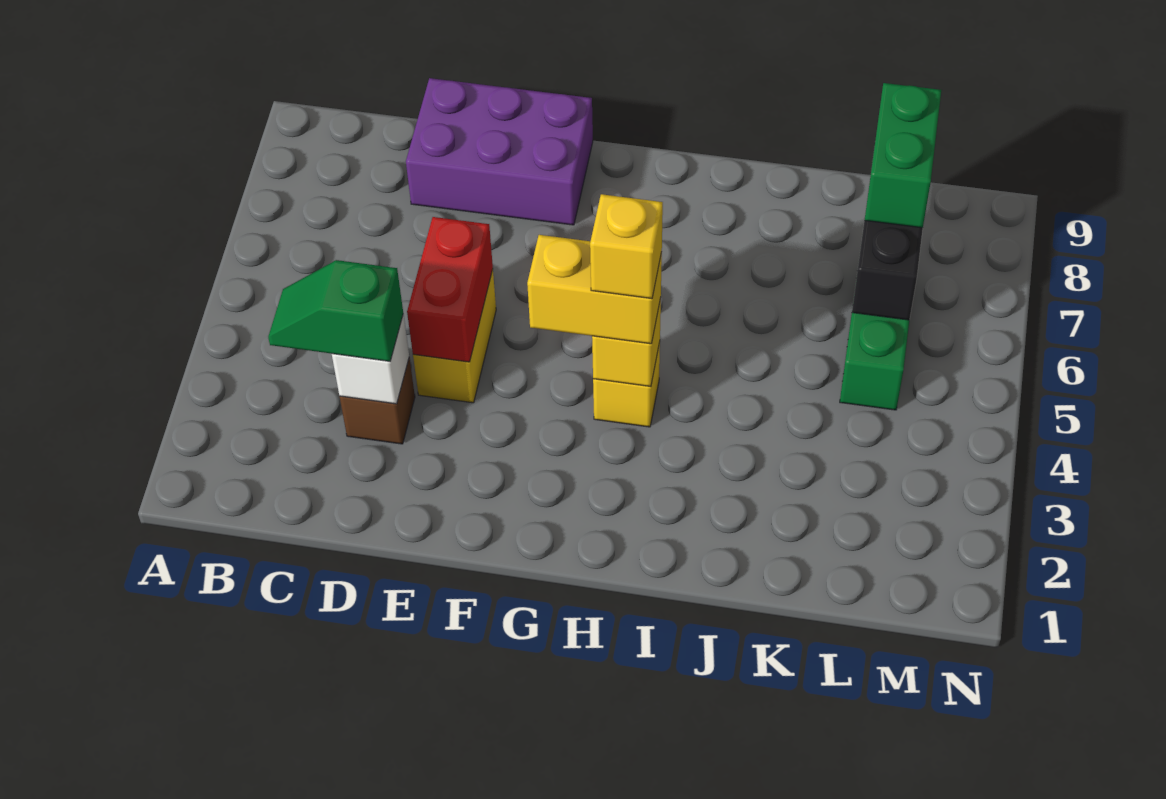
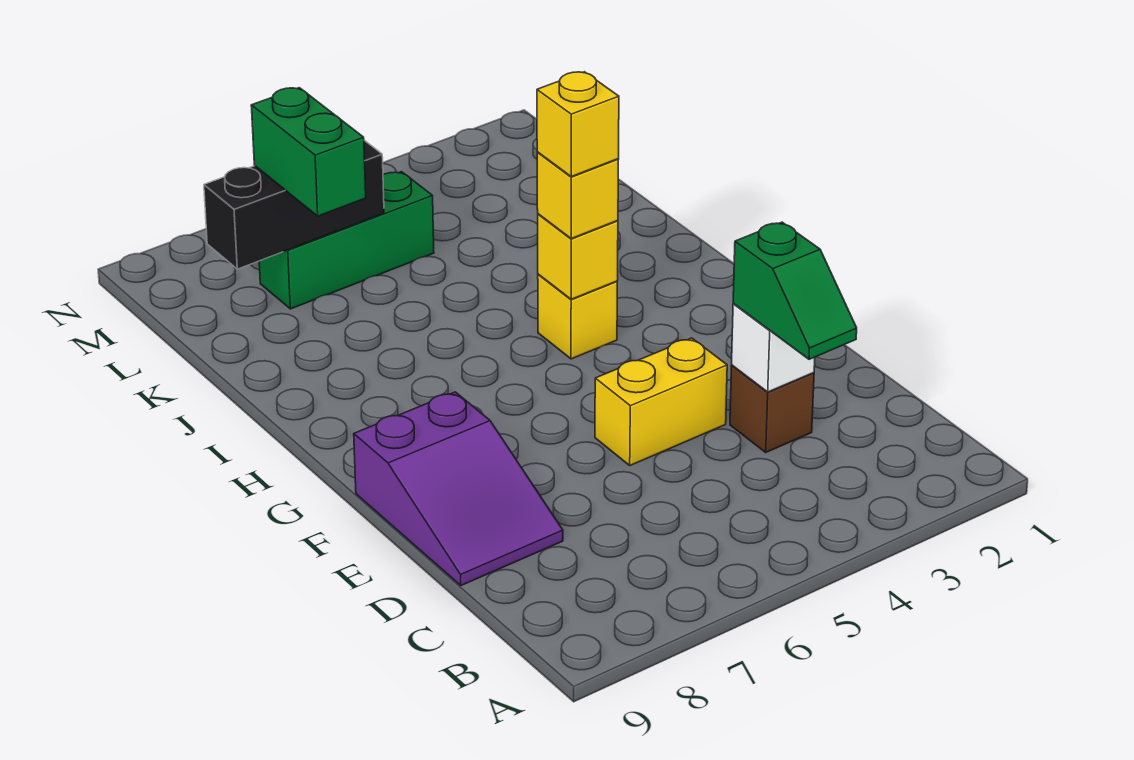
purple brick D8:F9 level 1 -> purple slope D8:F9 level 1 top F
red brick E4:E5 level 2 -> none
yellow brick G4:H4 level 3 -> yellow brick H4 level 3
green brick L7:L8 level 3 -> green brick K7:L7 level 3

